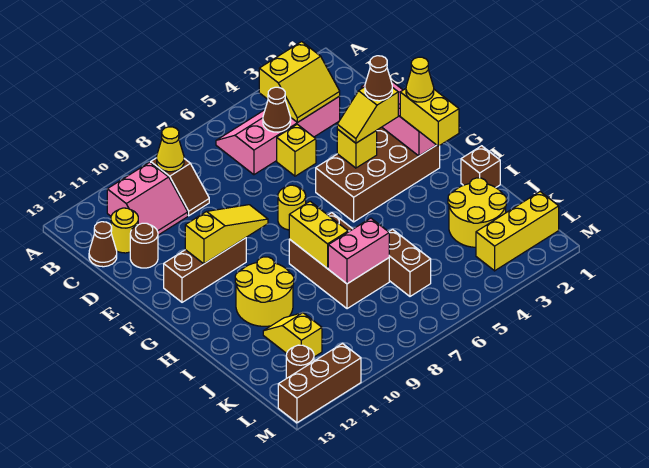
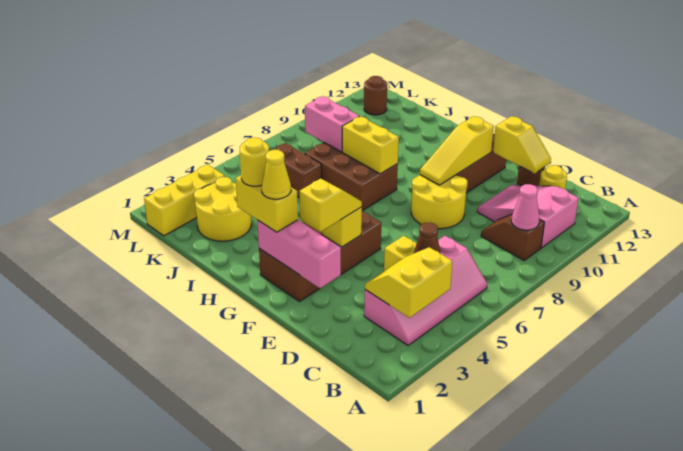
yellow cone B9 level 2 -> pink cone B9 level 2
pink slope B10:C11 level 1 top B -> pink slope B10:D11 level 1 top B
brown cone C13 level 1 -> none
brown cone F3 level 4 -> none
yellow round brick F7 level 1 -> yellow round brick H2 level 4
yellow round brick H10:I11 level 1 -> yellow round brick E8:F9 level 1
brown brick I1 level 1 -> none
pink brick J7:J8 level 2 -> pink brick J8:K8 level 2
yellow slope J11:K11 level 1 top K -> yellow slope D12:E12 level 2 top E
brown brick M11:M13 level 1 -> none

